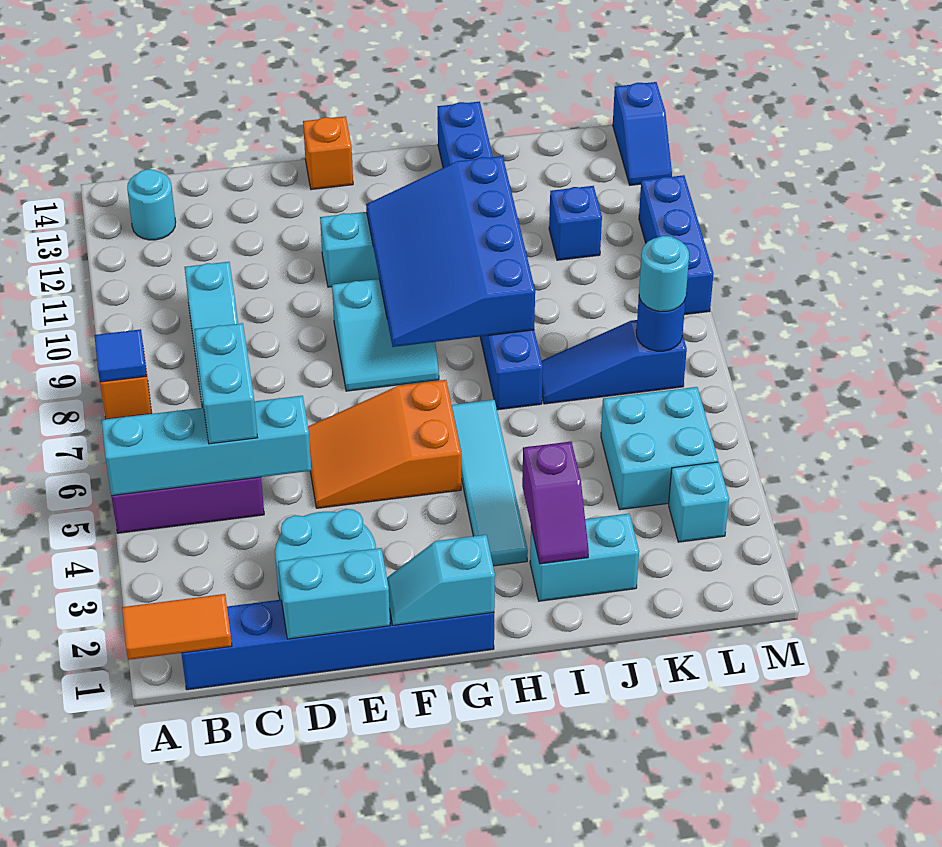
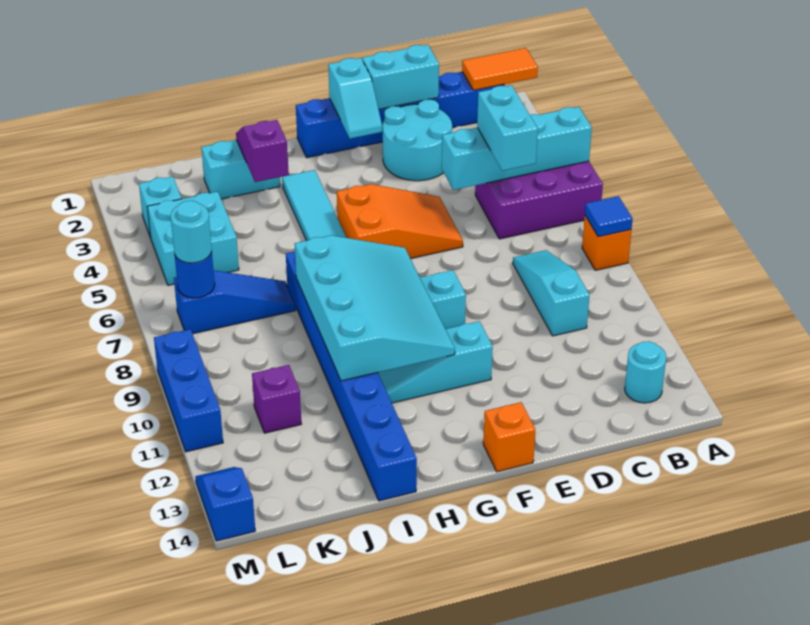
cyan slope F1:G1 level 2 top G -> cyan slope F1:F2 level 2 top 1
blue slope G8:I11 level 2 top I -> cyan slope G8:I11 level 2 top I
blue brick K11 level 1 -> purple brick K11 level 1

